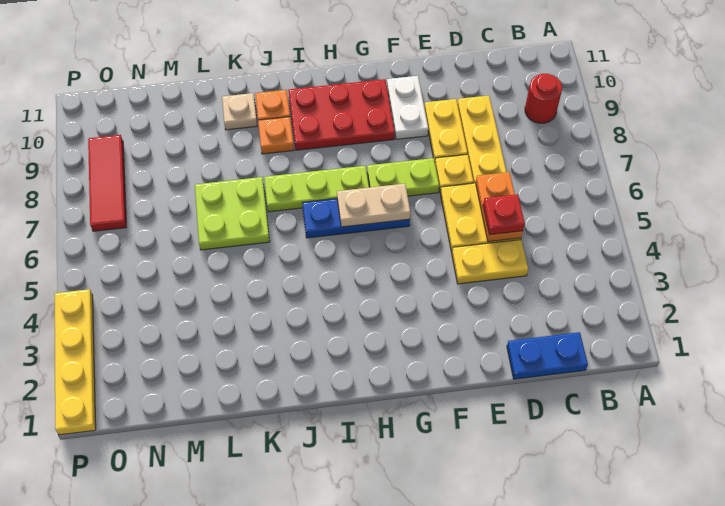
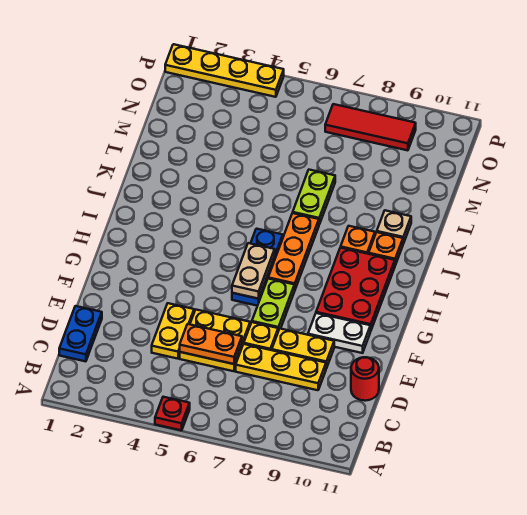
red round brick B9 level 1 -> red round brick D11 level 1
red plate D5 level 3 -> red plate A5 level 1
lime plate H7:J7 level 1 -> orange plate H7:J7 level 1
lime plate K6:L7 level 1 -> lime plate K7:L7 level 1

